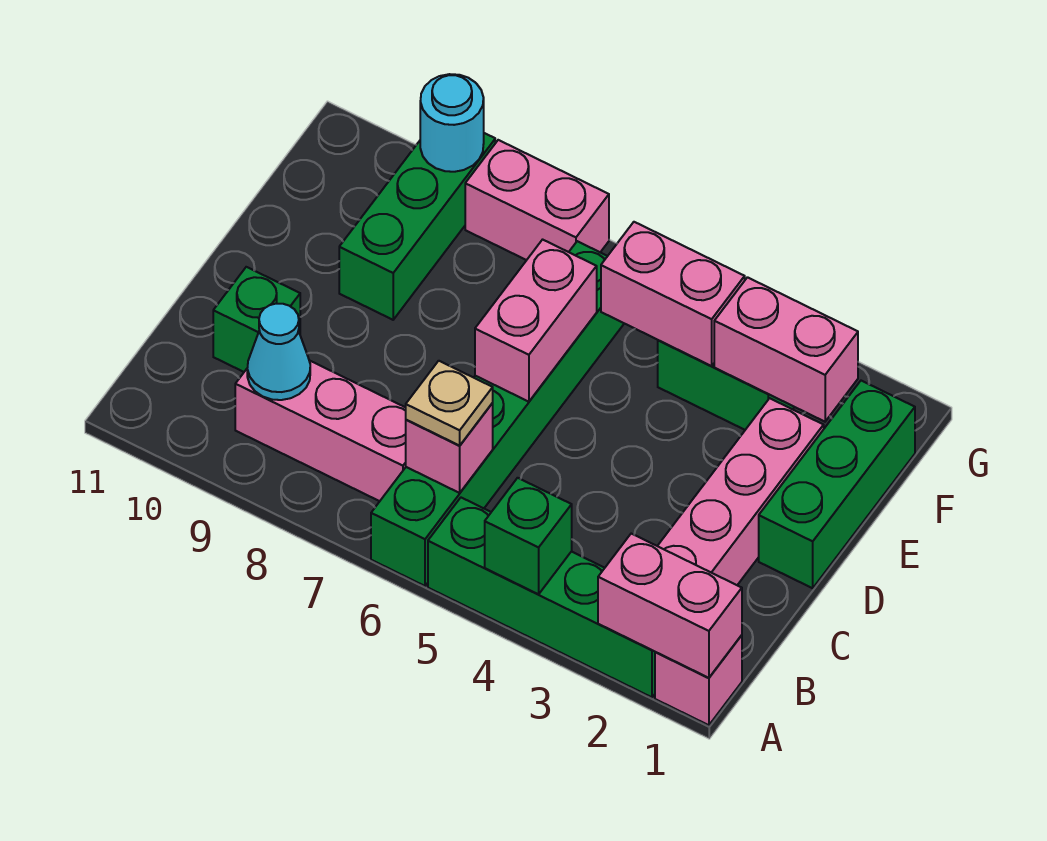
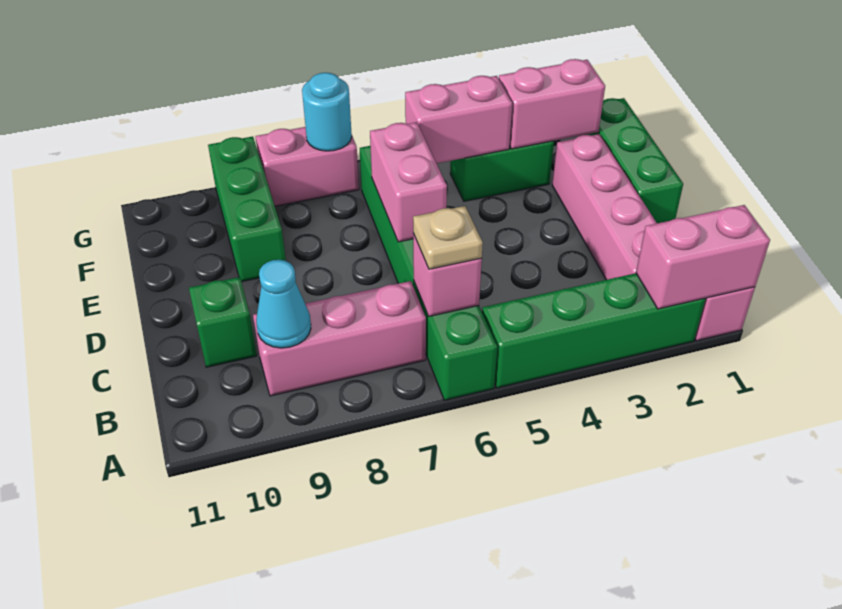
green brick A4 level 2 -> none
cyan round brick G9 level 2 -> cyan round brick G7 level 2

